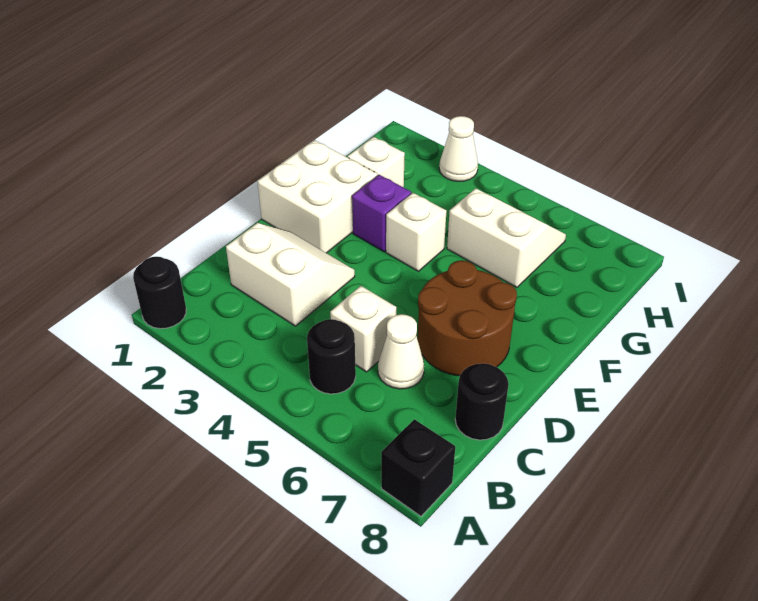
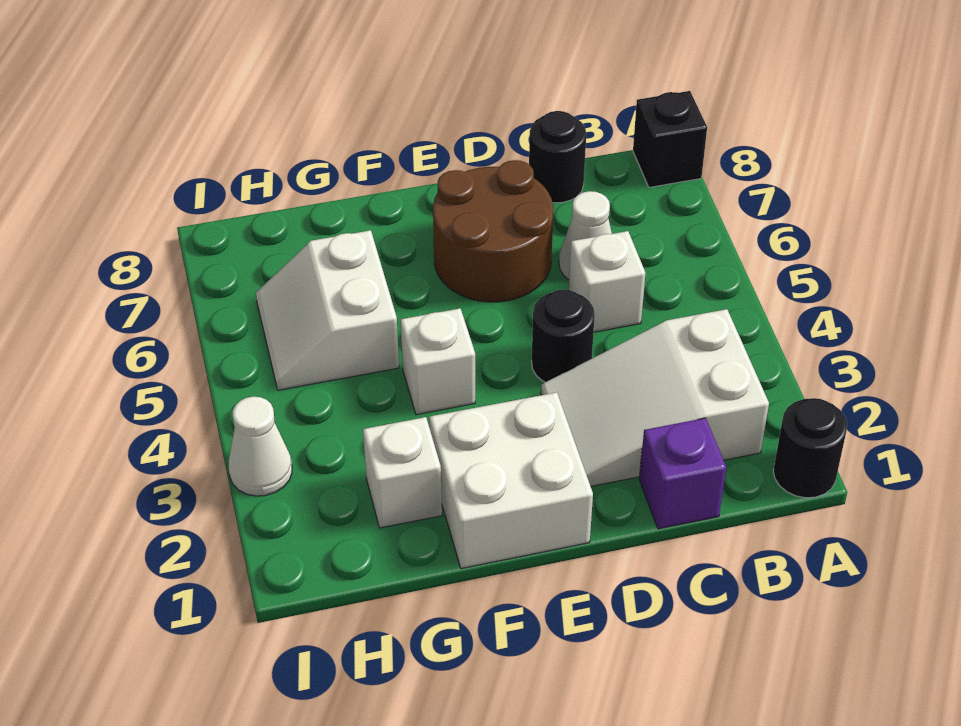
black round brick B5 level 1 -> black round brick D4 level 1
white slope C2:D3 level 1 top C -> white slope B2:D3 level 1 top B
purple brick F3 level 1 -> purple brick C1 level 1

